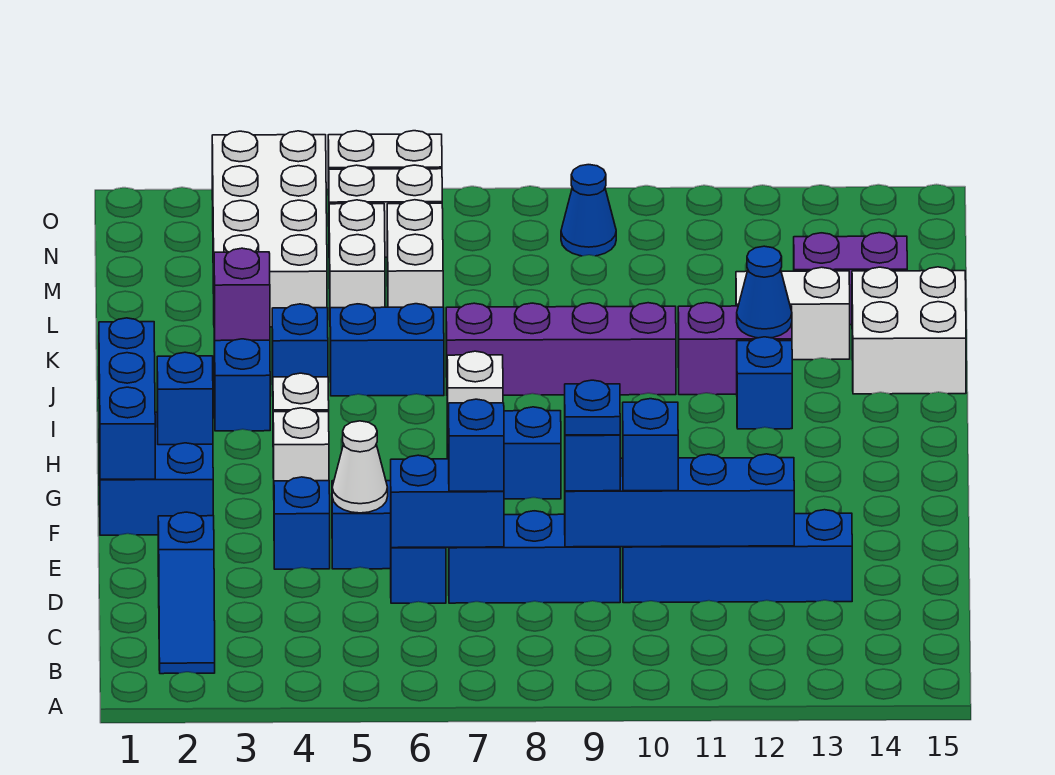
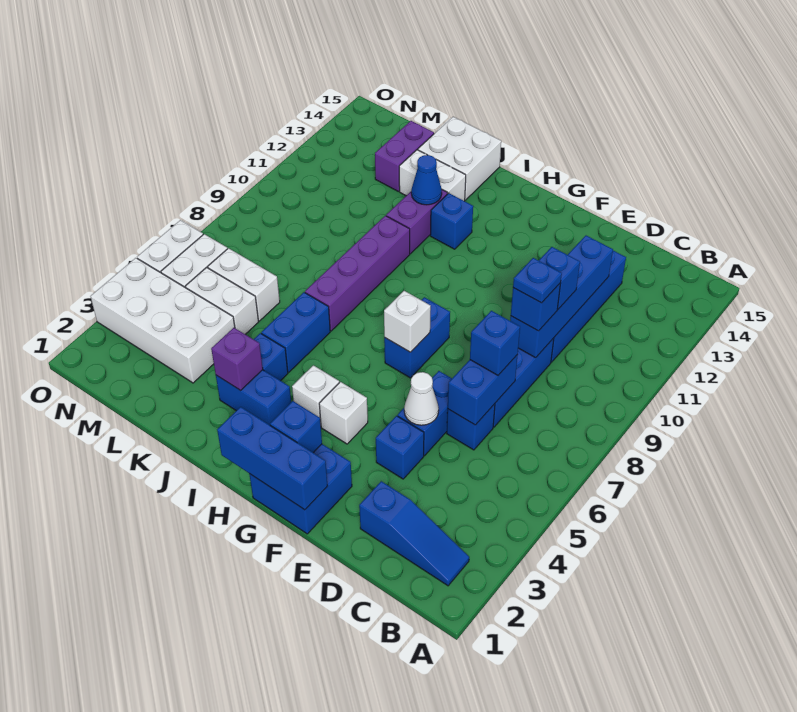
white brick K12:K13 level 1 -> white brick J13:K13 level 1
blue cone N9 level 1 -> none

